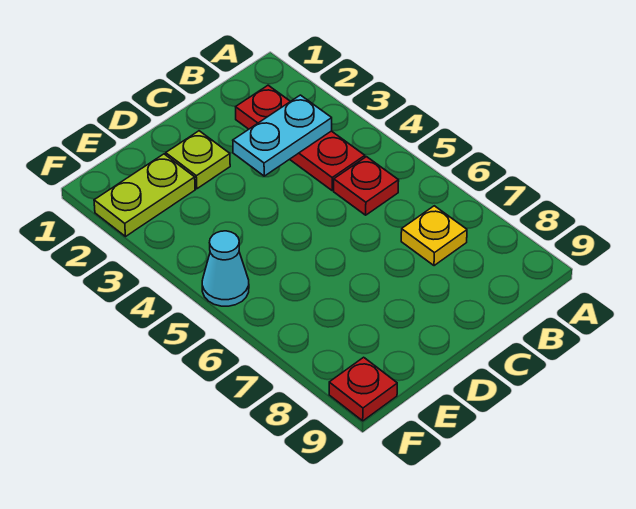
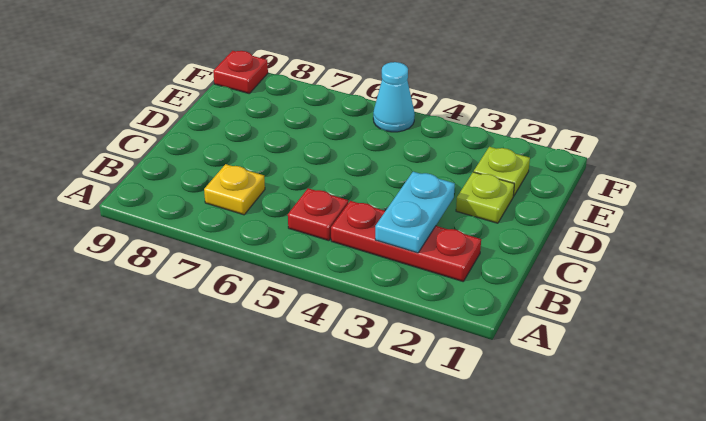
lime plate E2:F2 level 1 -> lime plate E2 level 1

